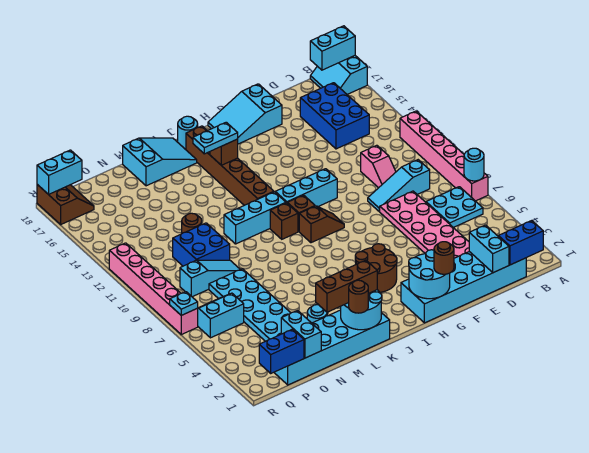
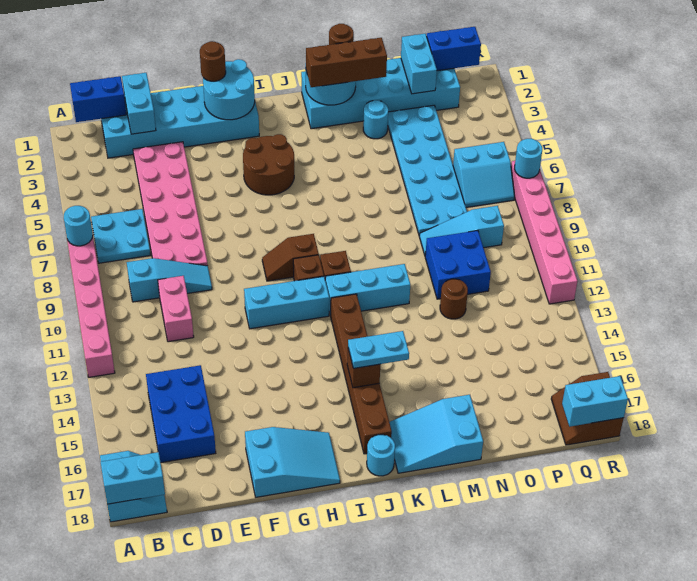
pink slope D10:D11 level 1 top 11 -> pink brick D10:D11 level 1
cyan plate R7 level 2 -> cyan round brick R7 level 2

